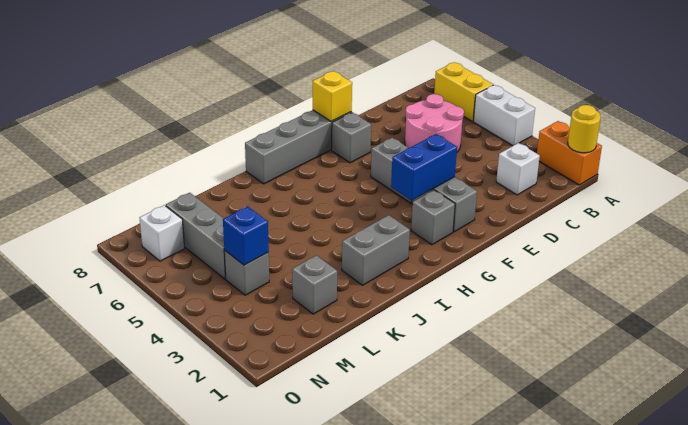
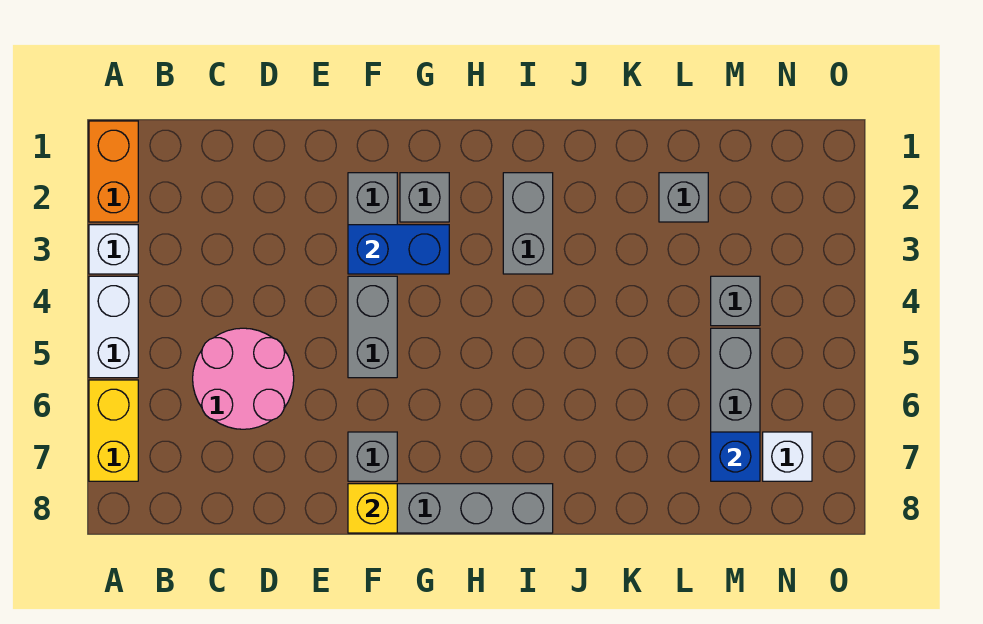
yellow round brick A1 level 2 -> none
white brick C2 level 1 -> white brick A3 level 1
grey brick I2:J2 level 1 -> grey brick I2:I3 level 1
blue brick M4 level 2 -> blue brick M7 level 2

